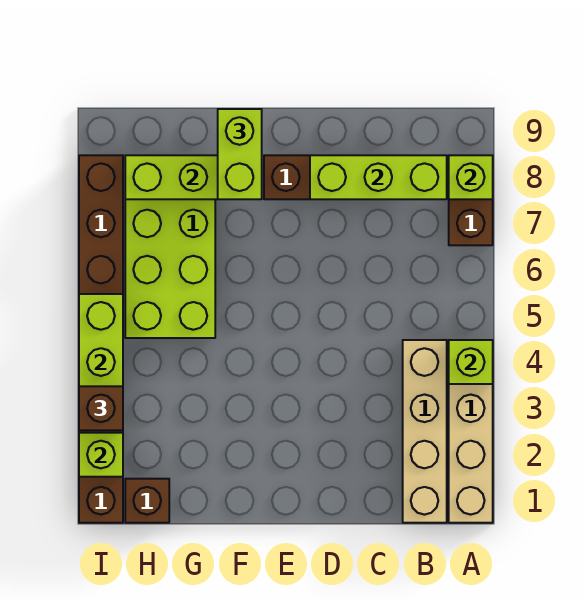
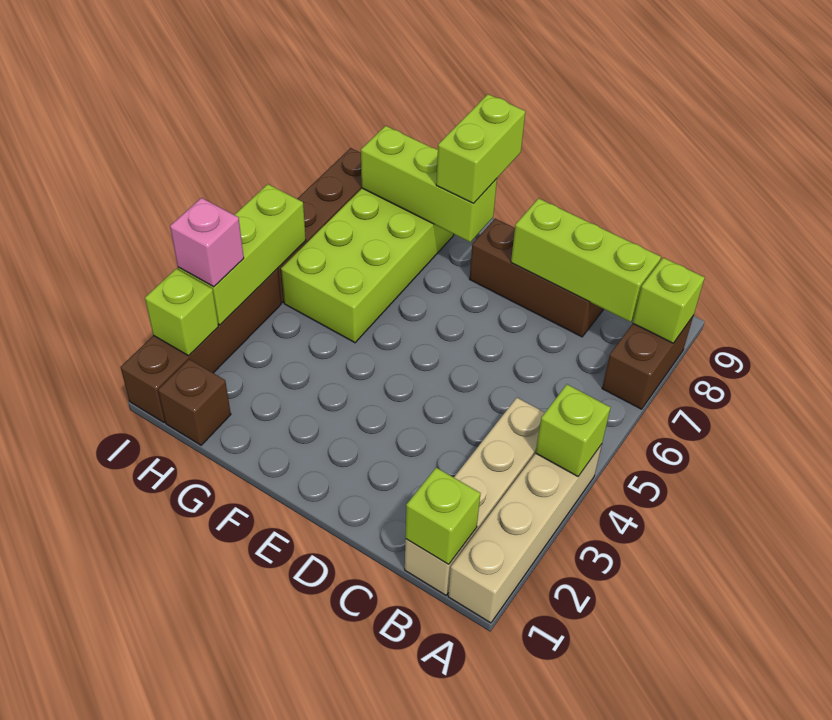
none -> lime brick B1 level 2
brown brick I3 level 3 -> pink brick I3 level 3

